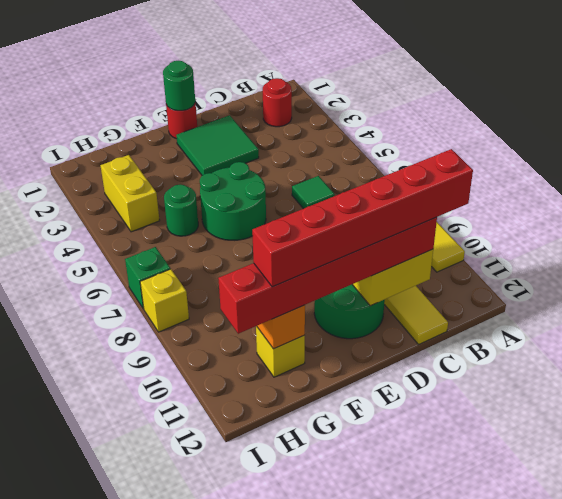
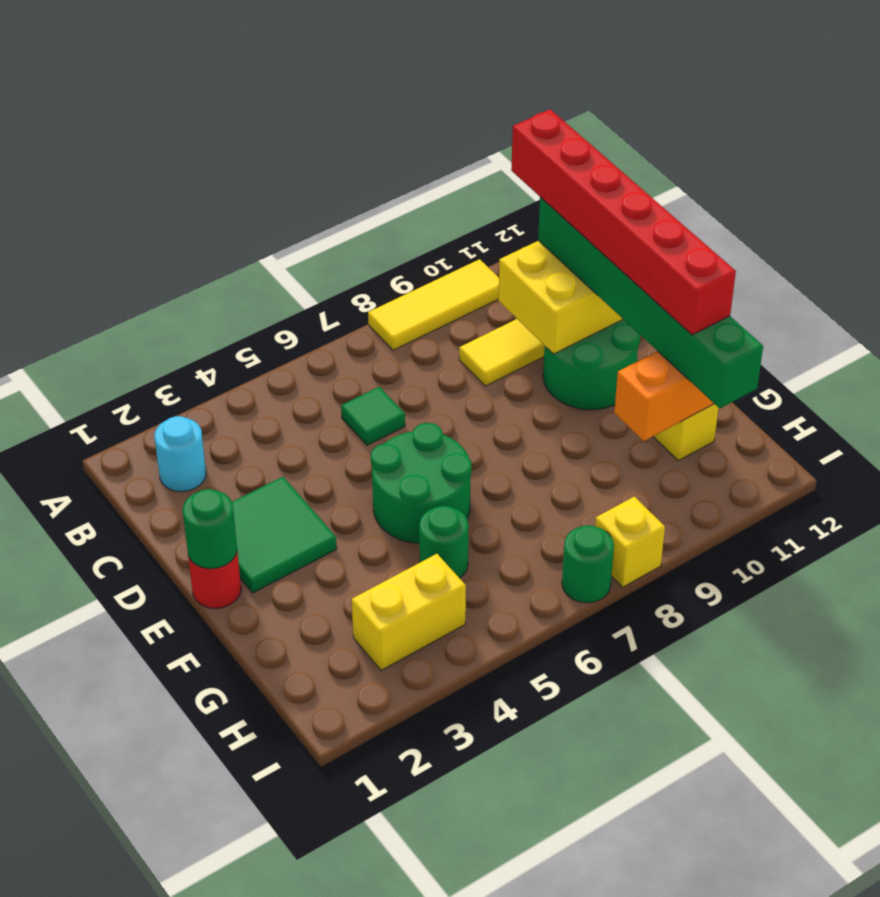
red round brick B2 level 1 -> cyan round brick B2 level 1
red brick C11:H11 level 3 -> green brick C11:H11 level 3
green brick I7 level 1 -> green round brick I7 level 1

